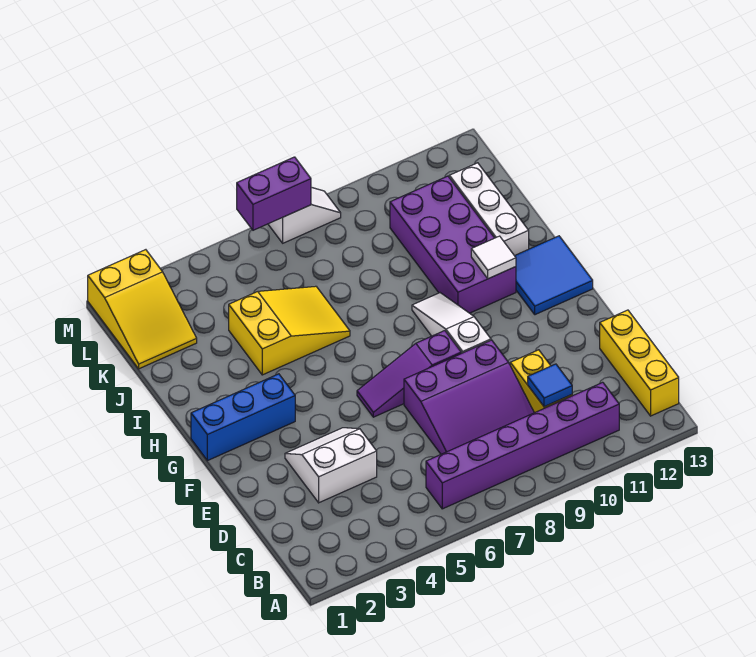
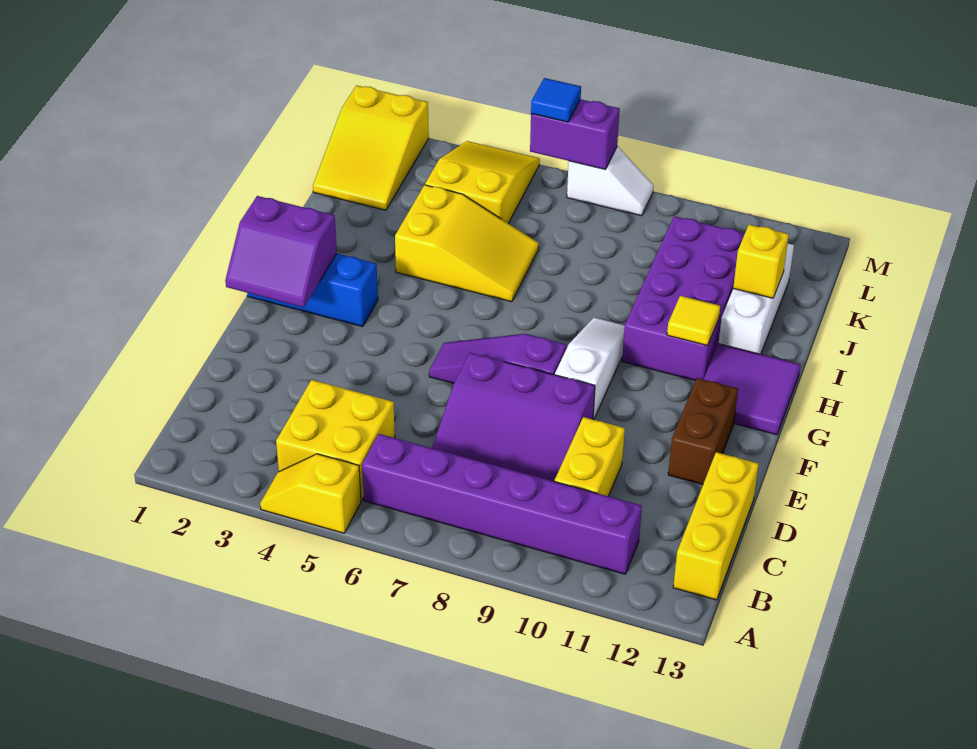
none -> yellow slope A4:A5 level 1 top 5
none -> yellow brick B4:C5 level 1
blue tile C10 level 2 -> blue tile M6 level 3
white slope D3:E4 level 1 top D -> none
none -> brown brick E12:F12 level 1
none -> purple slope F1:G2 level 2 top G
blue tile G12:H13 level 1 -> purple tile G12:H13 level 1
white tile H11 level 2 -> yellow tile H11 level 2
none -> yellow brick J12 level 2
none -> yellow slope K4:M5 level 1 top K

